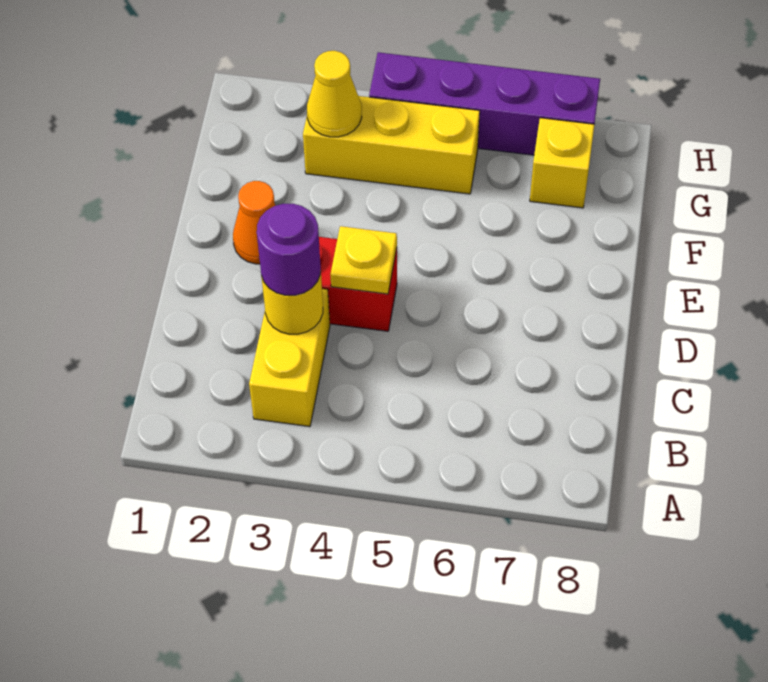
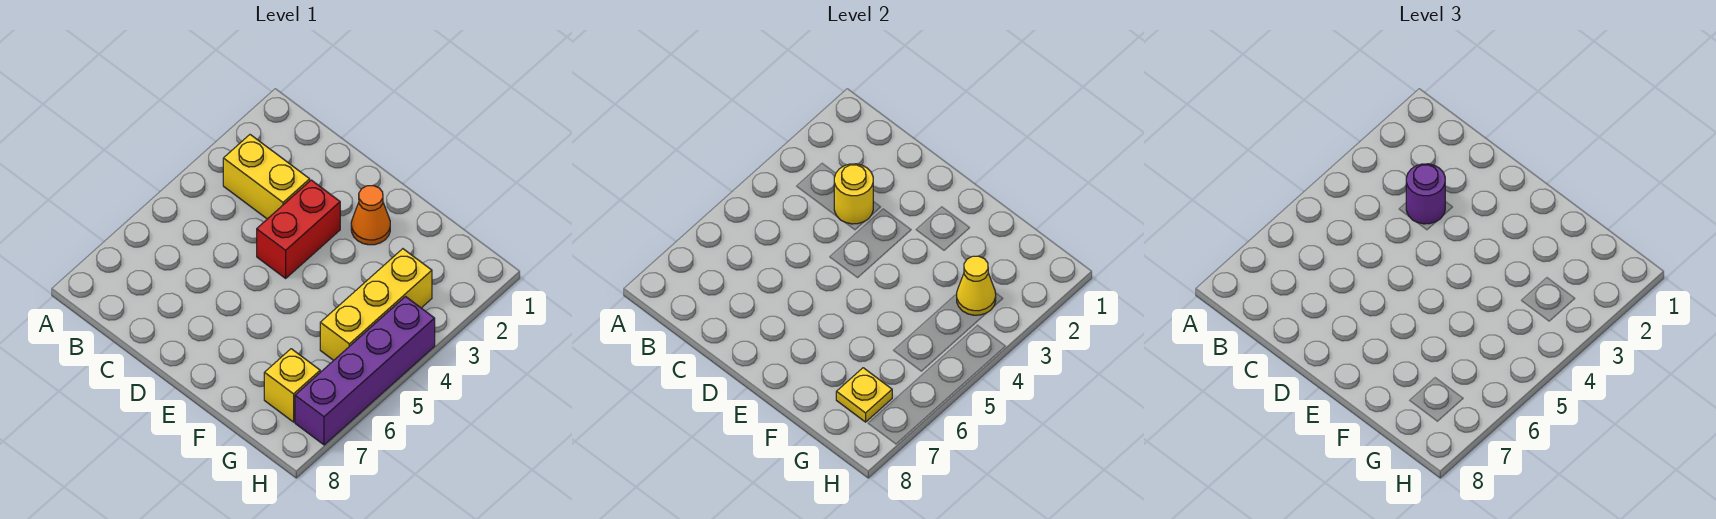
yellow plate D4 level 2 -> yellow plate G7 level 2

